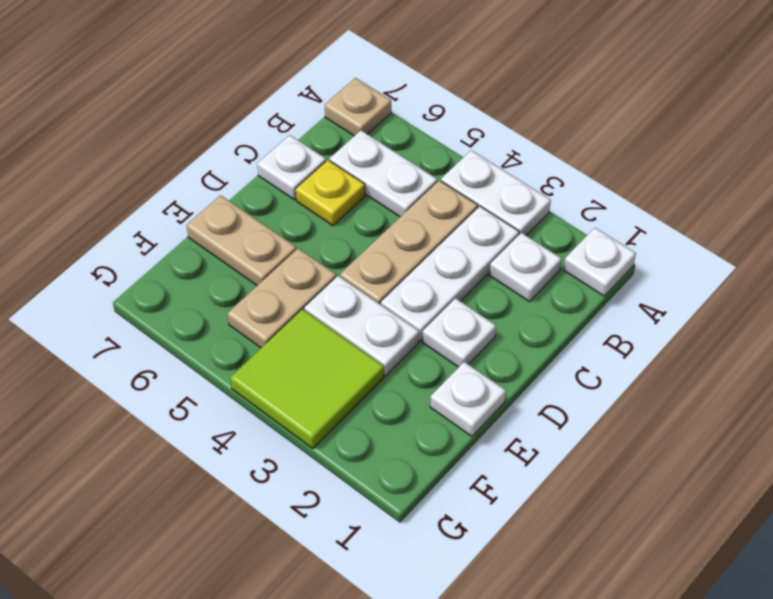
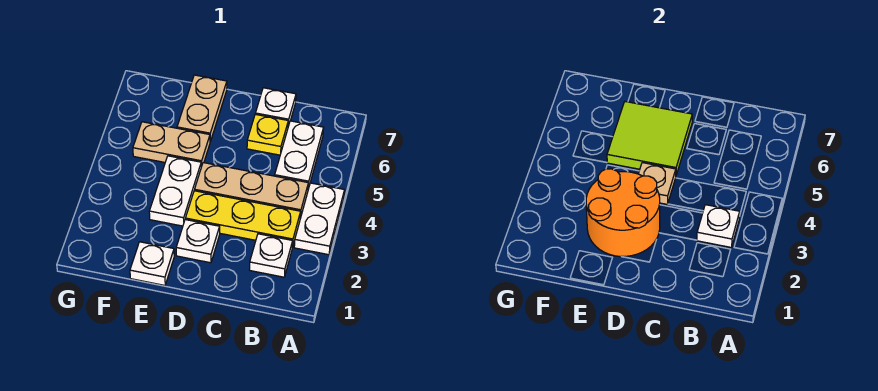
white plate A1 level 1 -> white plate B3 level 2
tan plate A7 level 1 -> tan plate D4 level 2
white plate B3:D3 level 1 -> yellow plate B3:D3 level 1
none -> orange round brick D2:E3 level 2
lime tile F3:G4 level 1 -> lime tile D5:E6 level 2

